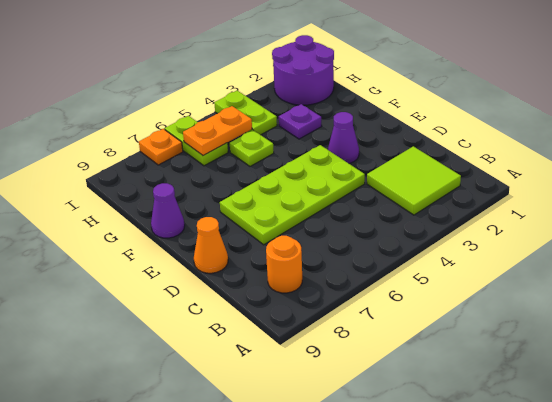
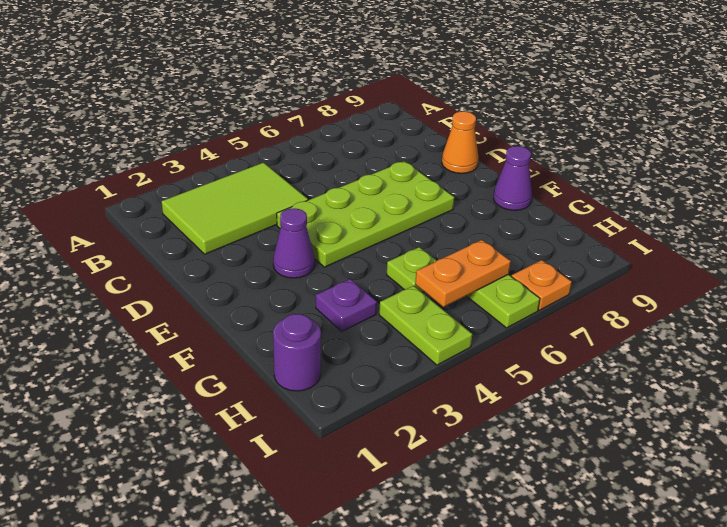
lime tile B2:C3 level 1 -> lime tile B2:C4 level 1
orange round brick B8 level 1 -> none
purple round brick H1:I2 level 1 -> purple round brick H1 level 1

